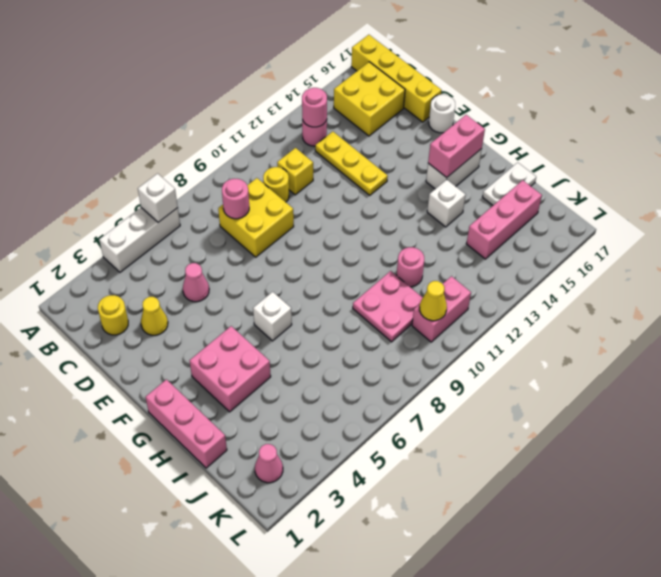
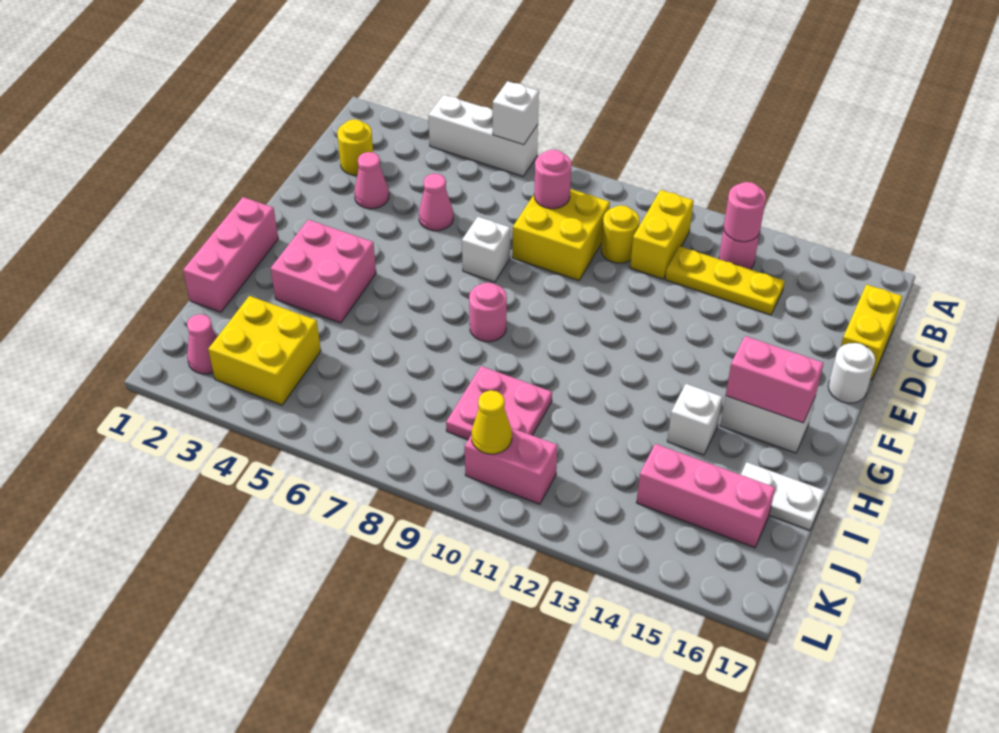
yellow brick A17:D17 level 1 -> yellow brick C17:D17 level 1
yellow brick B15:C16 level 1 -> yellow brick J3:K4 level 1
yellow brick C11 level 1 -> yellow brick B11:C11 level 1
yellow plate C13:E13 level 1 -> yellow plate C12:C14 level 1
yellow cone D3 level 1 -> pink cone D3 level 1
white brick G6 level 1 -> white brick E7 level 1
pink round brick I11 level 1 -> pink round brick G8 level 1

